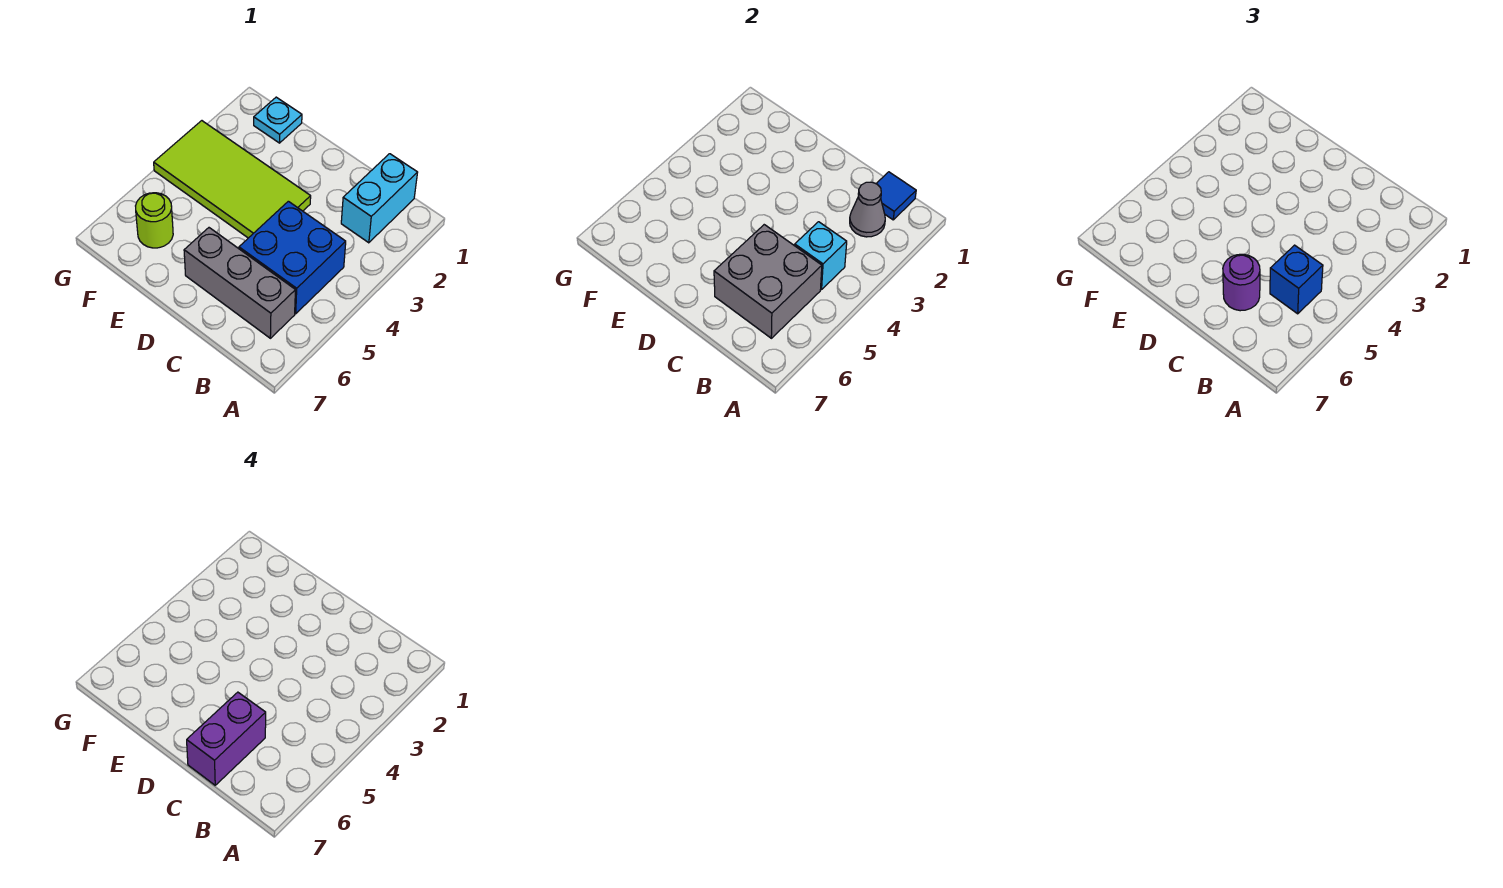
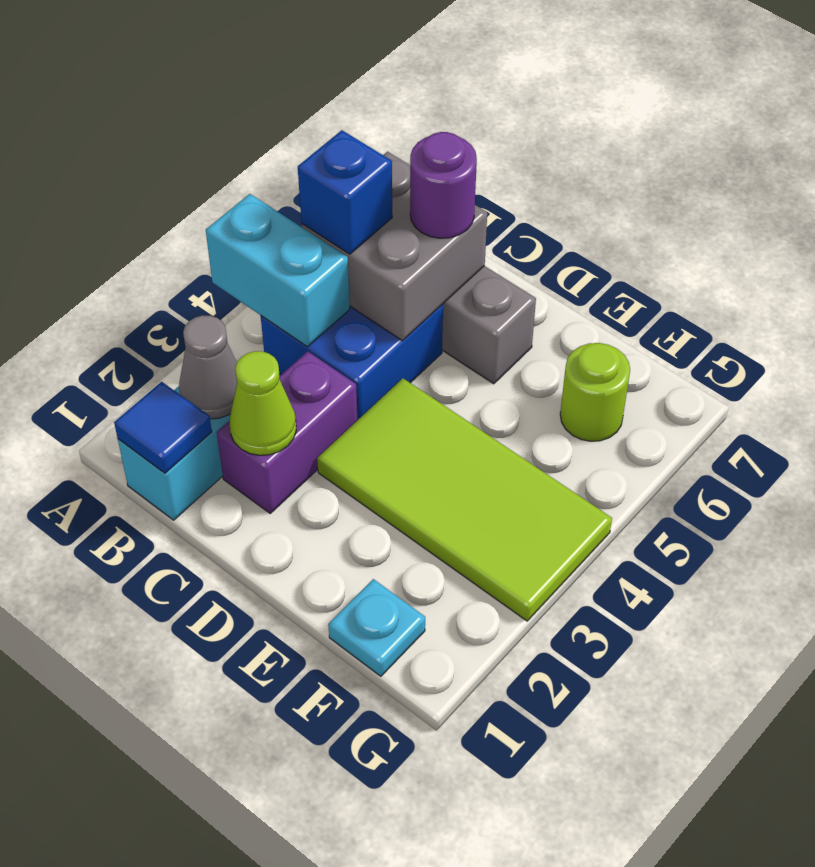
cyan brick B4 level 2 -> cyan brick A4:B4 level 2
none -> lime cone C2 level 2
purple brick C6:C7 level 4 -> purple brick C2:C3 level 1

